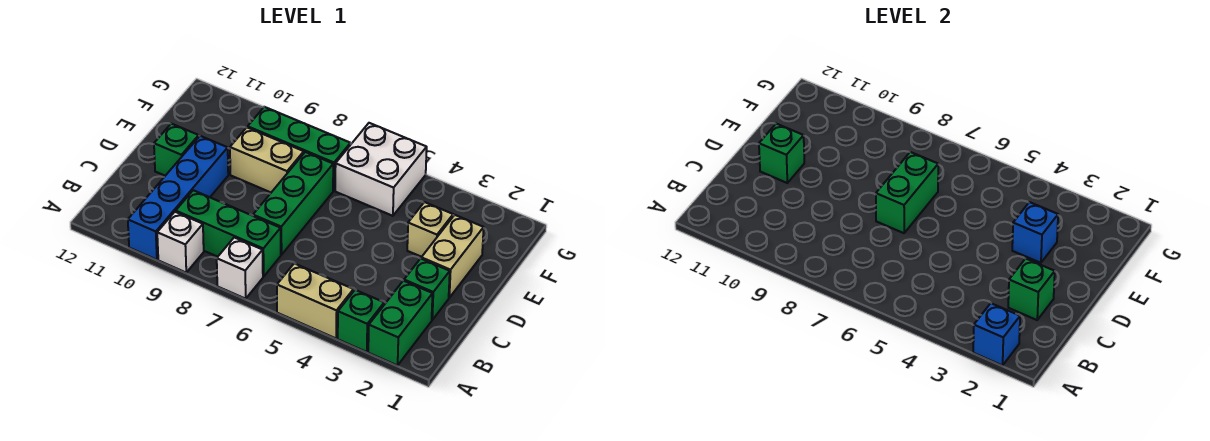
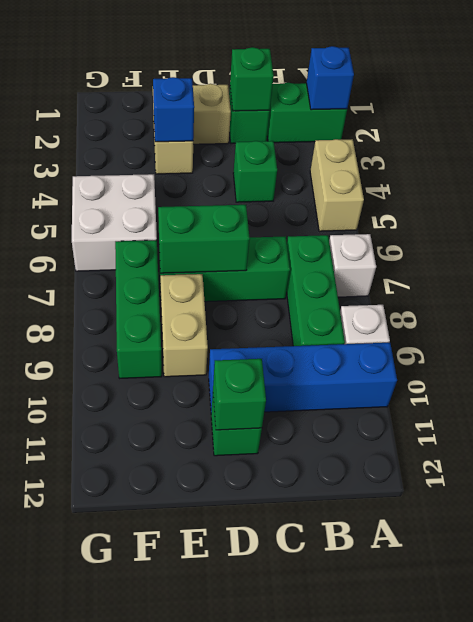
green brick A3 level 1 -> green brick C4 level 1

